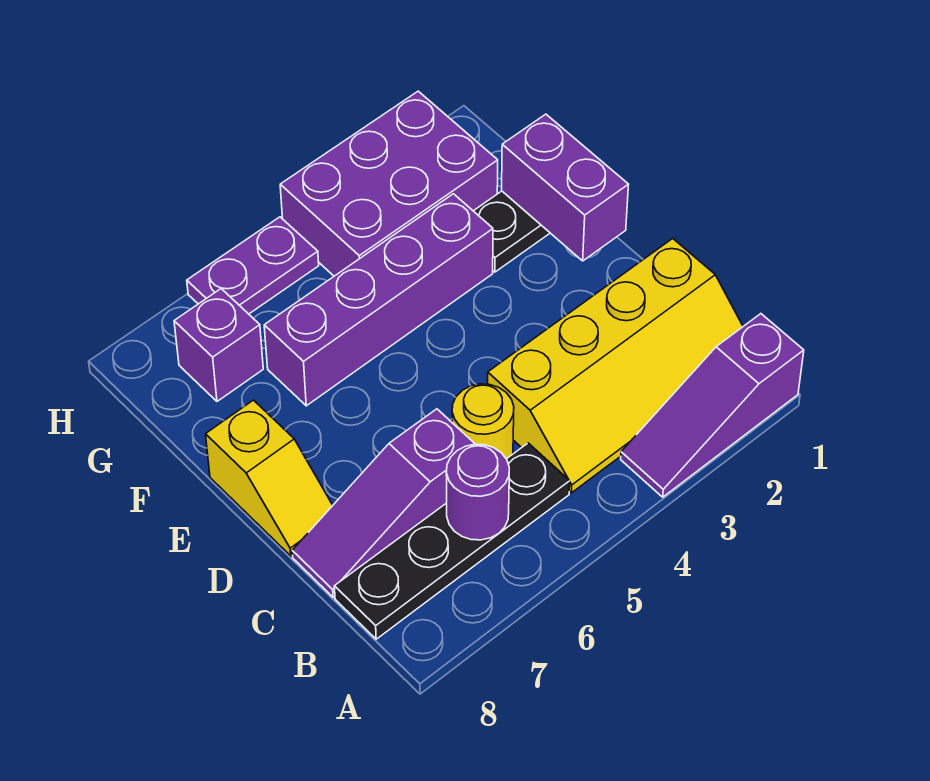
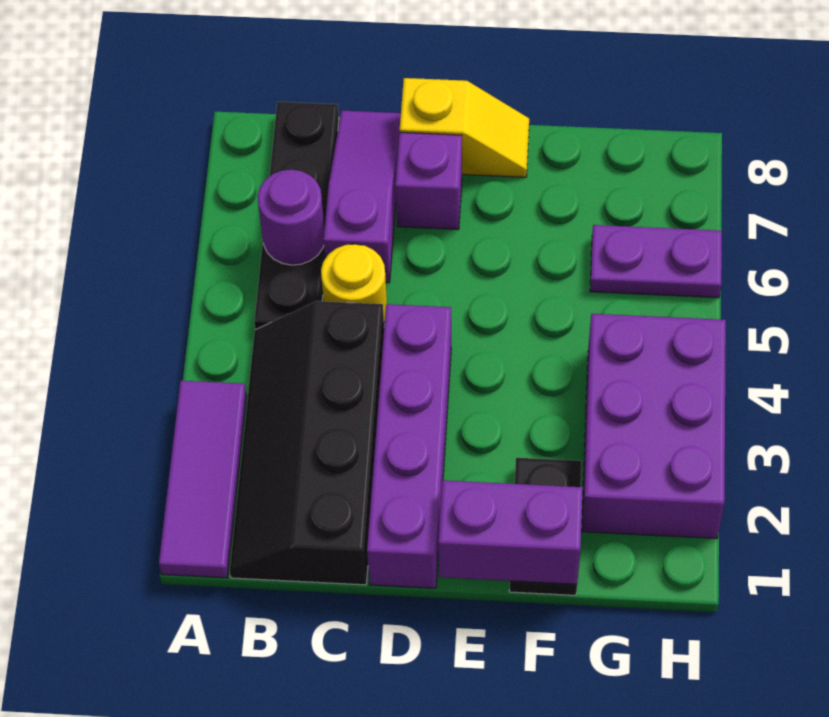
purple slope A1:A3 level 1 top 1 -> purple tile A1:A3 level 1
yellow slope B1:C4 level 1 top C -> black slope B1:C4 level 1 top C
yellow slope D8:E8 level 1 top E -> yellow slope D8:E8 level 1 top D
purple brick F3:F6 level 1 -> purple brick D1:D4 level 1
purple brick G7 level 1 -> purple brick D7 level 1
purple plate H5:H6 level 1 -> purple plate G6:H6 level 1

